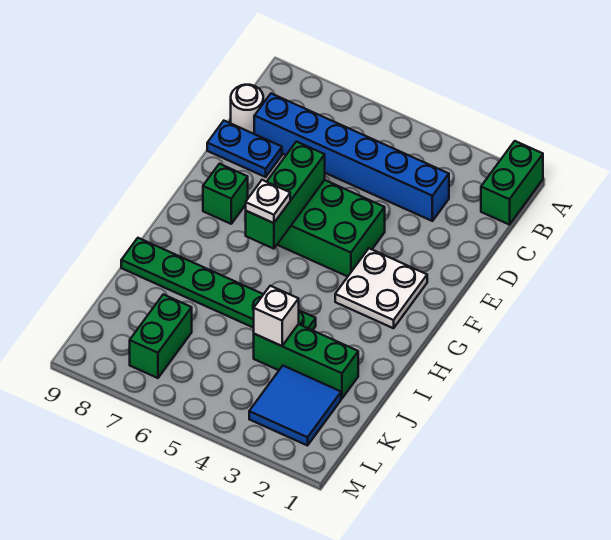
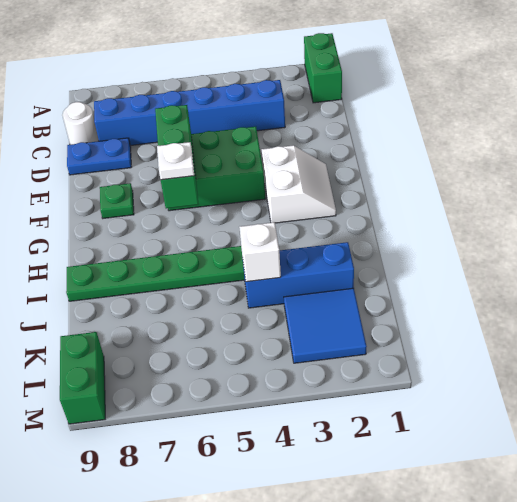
white plate F2:G3 level 1 -> white slope F2:G3 level 1 top 3
green brick F8 level 1 -> green plate F8 level 1
green brick J2:J4 level 1 -> blue brick J2:J4 level 1
green brick K7:L7 level 1 -> green brick L9:M9 level 1

